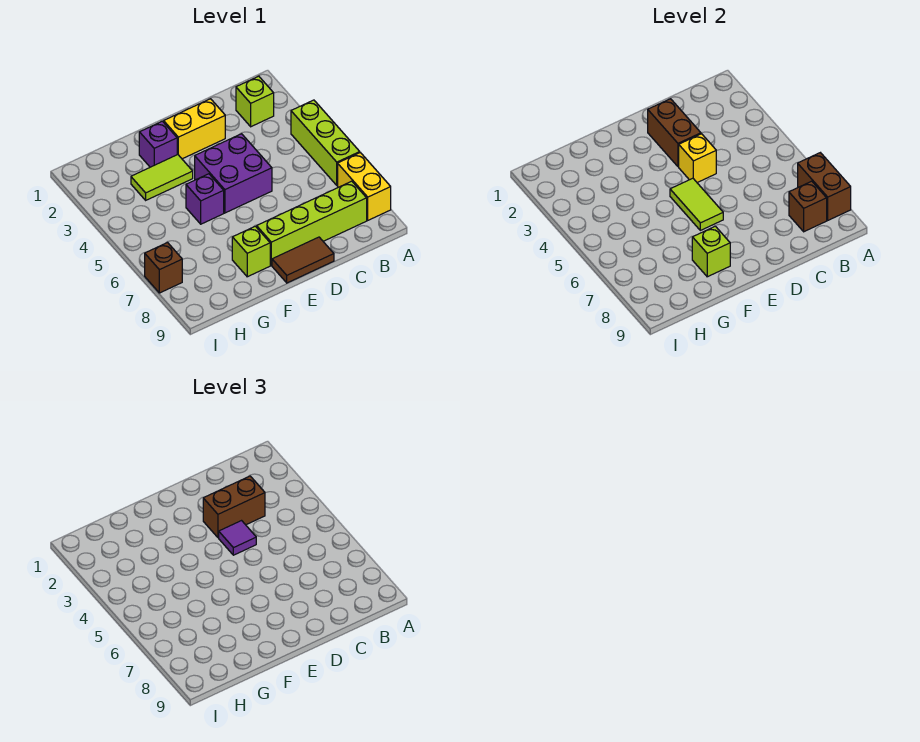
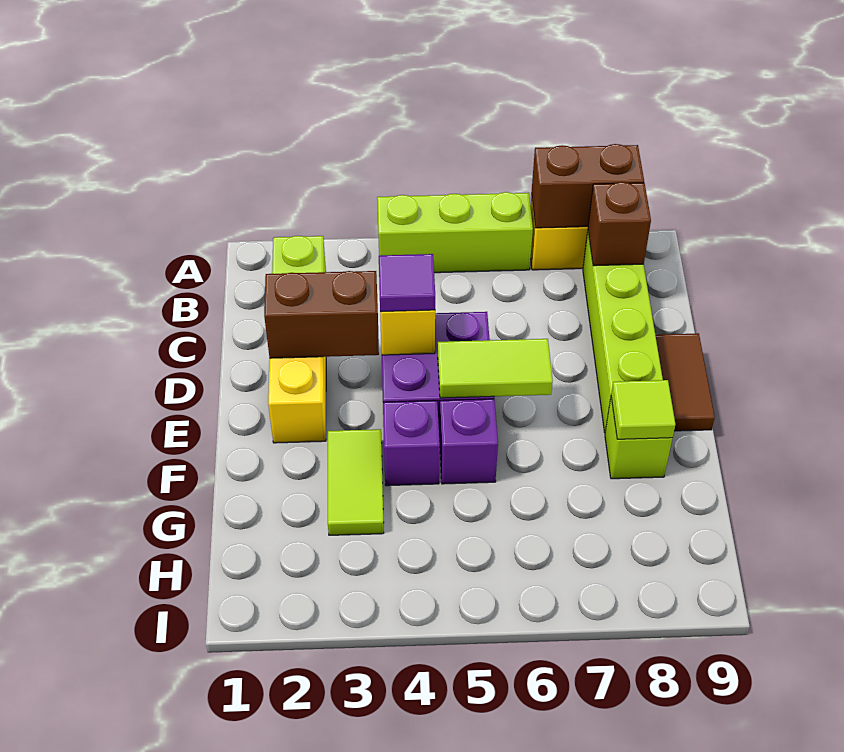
brown brick C3:D3 level 3 -> none
purple brick F2 level 1 -> purple brick F4 level 1
lime brick F8 level 2 -> lime tile F8 level 2
brown brick I7 level 1 -> none

